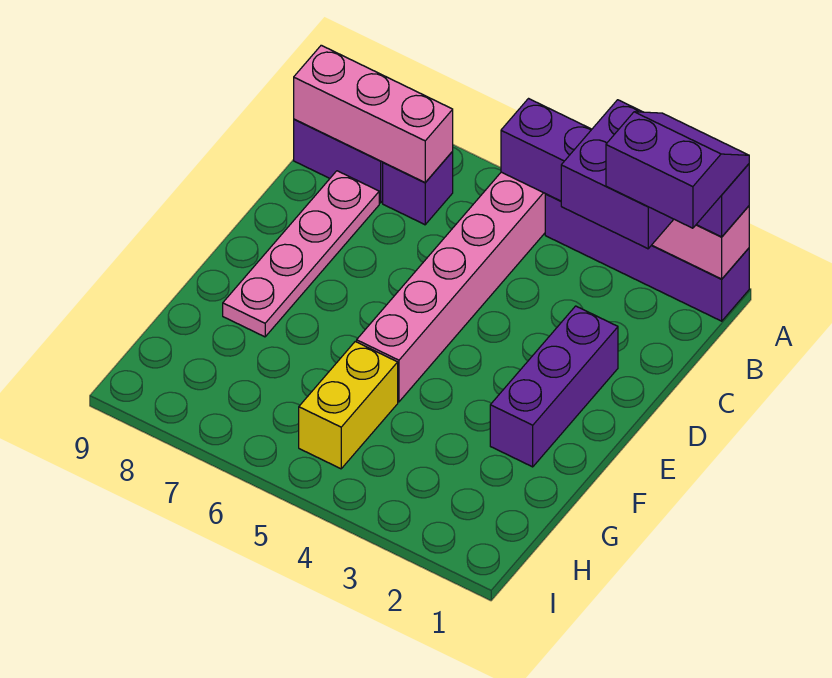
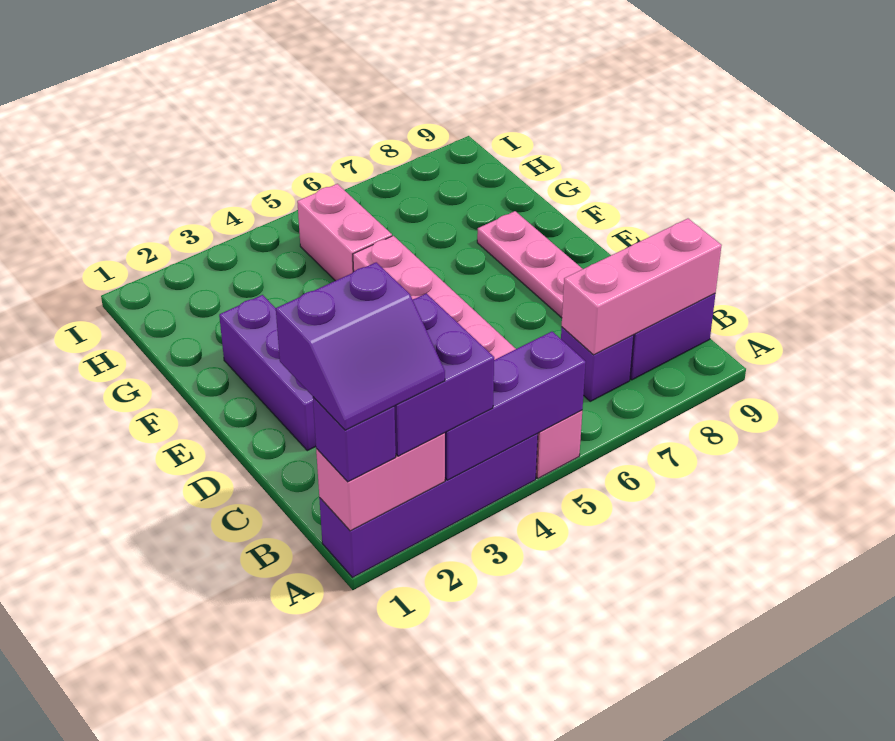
yellow brick G5:H5 level 1 -> pink brick G5:H5 level 1

